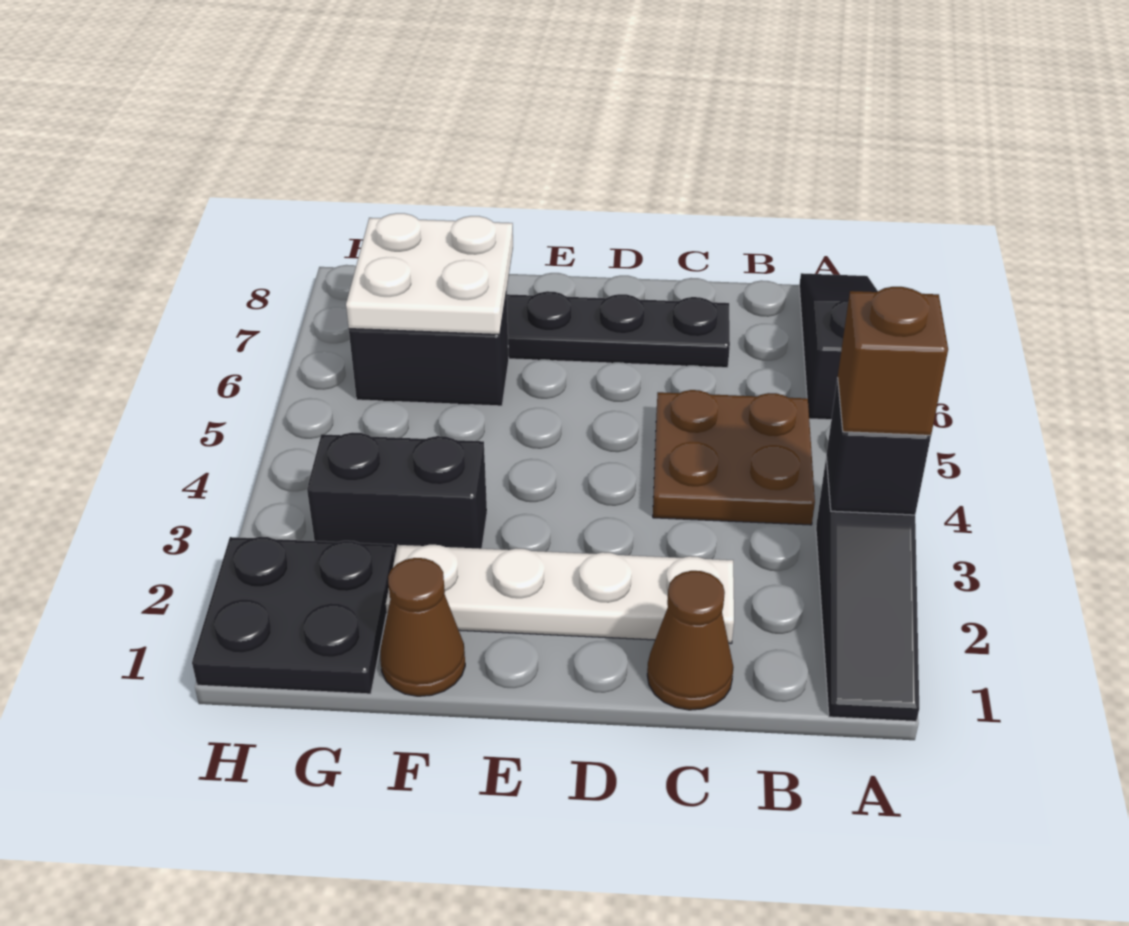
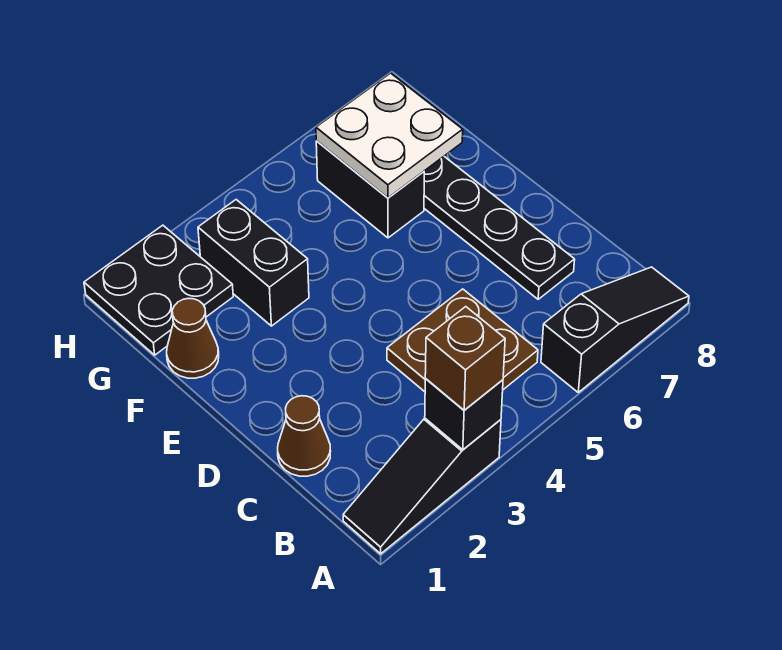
white plate C2:F2 level 1 -> none

